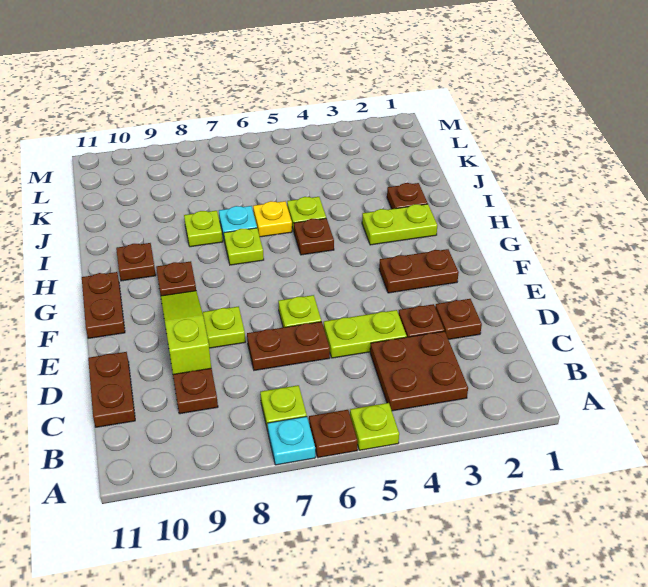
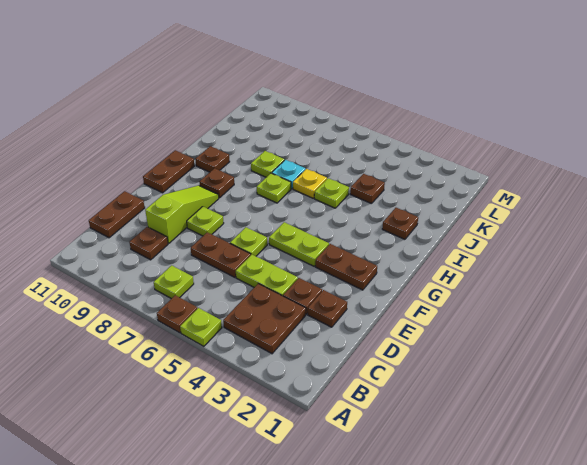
cyan plate A7 level 1 -> none
lime plate H2:H3 level 1 -> lime plate F4:F5 level 1
brown plate H5 level 1 -> brown plate J4 level 1

